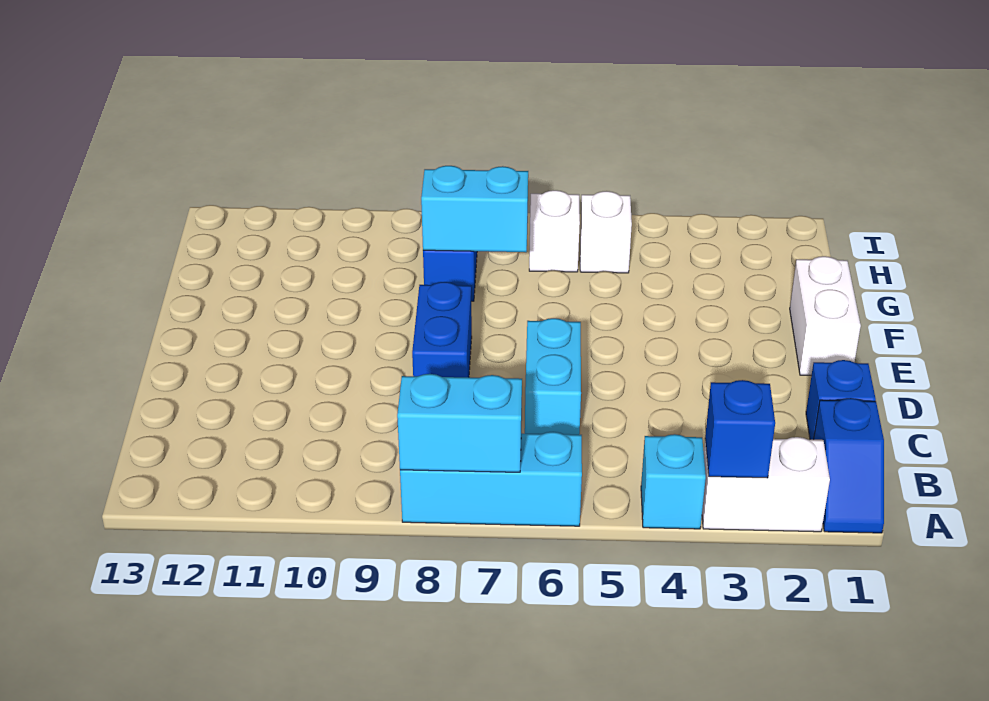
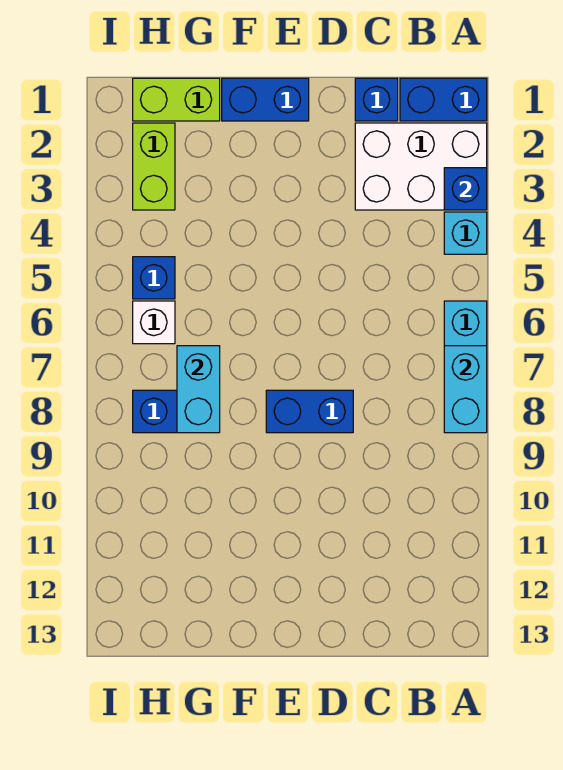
blue slope A1:B1 level 1 top B -> blue brick A1:B1 level 1
white brick A2:A3 level 1 -> white brick A2:C3 level 1
cyan brick C6:D6 level 1 -> none
white brick E1:F1 level 1 -> blue brick E1:F1 level 1
none -> lime brick G1:H1 level 1
none -> lime brick H2:H3 level 1
white brick H5 level 1 -> blue brick H5 level 1

